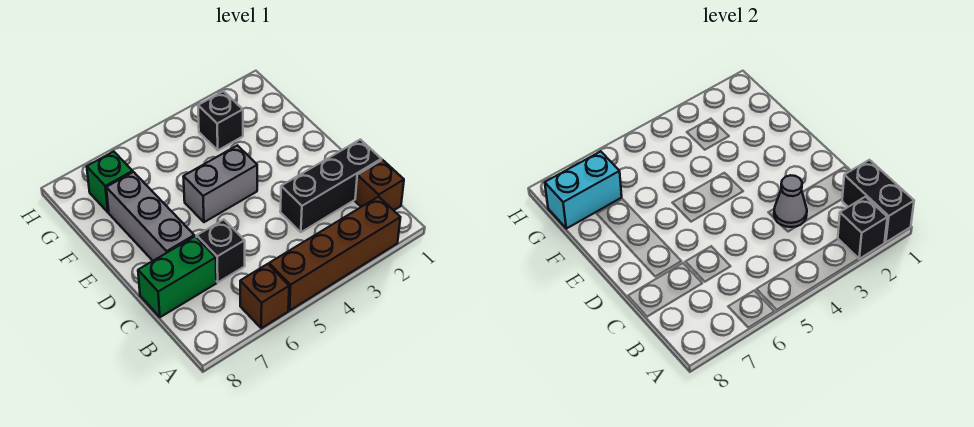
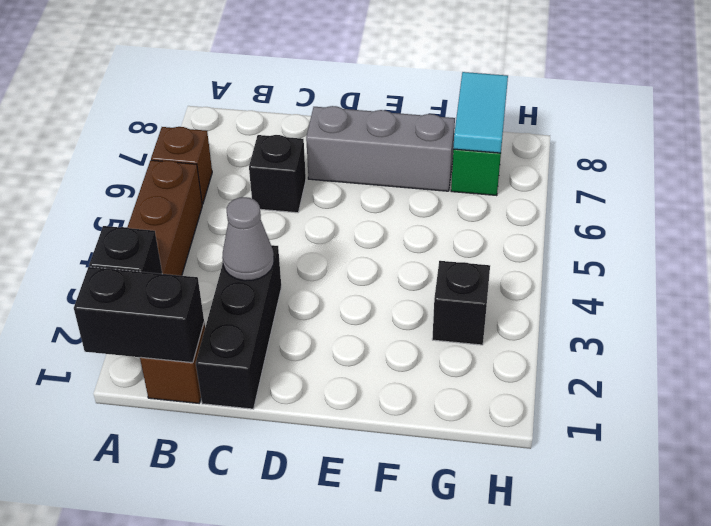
green brick C7:C8 level 1 -> none
grey brick E4:E5 level 1 -> none
cyan brick G7:G8 level 2 -> cyan tile G7:G8 level 2

